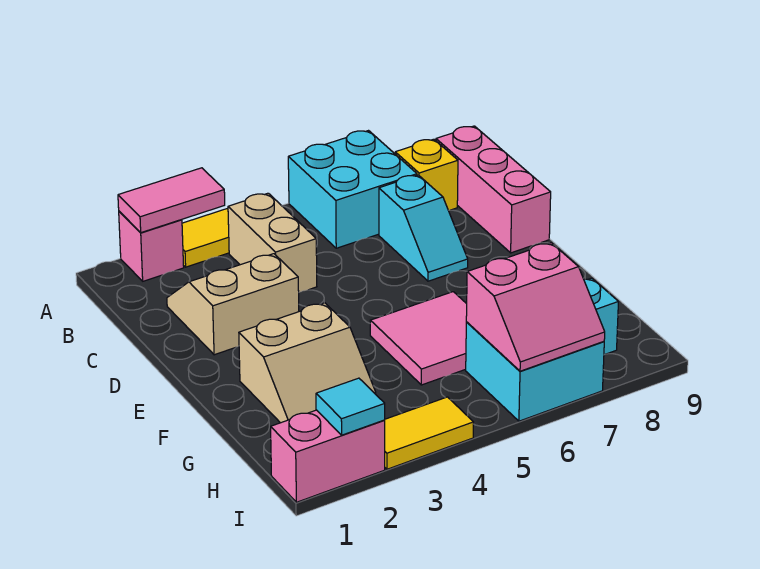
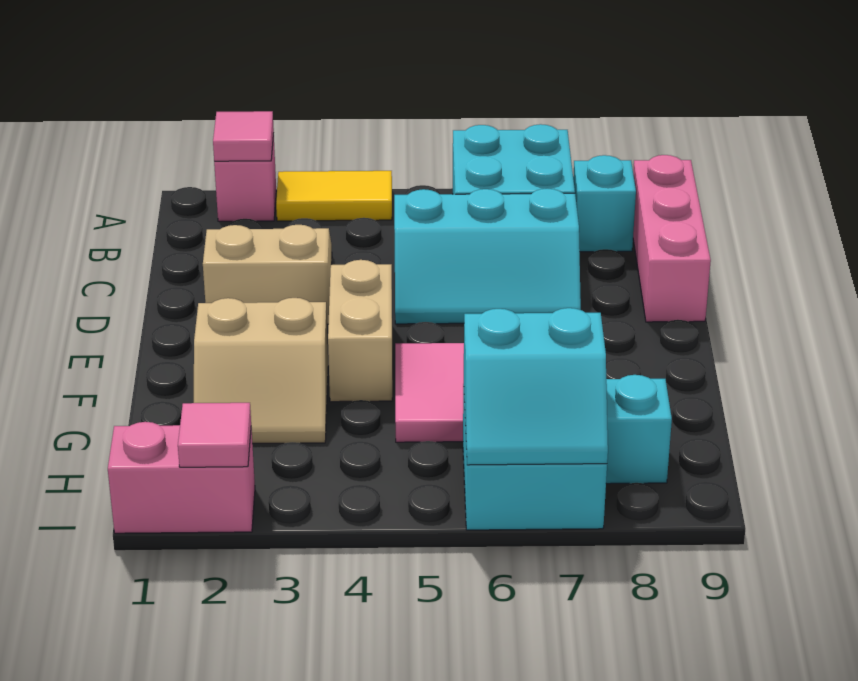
pink tile A2:A3 level 2 -> pink tile A2 level 2
tan brick B4:C4 level 1 -> tan brick E4:F4 level 1
yellow brick B8 level 1 -> cyan brick B8 level 1
cyan slope C7:D7 level 1 top C -> cyan slope C5:D7 level 1 top C
pink slope H6:I7 level 2 top H -> cyan slope H6:I7 level 2 top H
cyan tile I2 level 2 -> pink tile I2 level 2
yellow tile I3:I4 level 1 -> none

